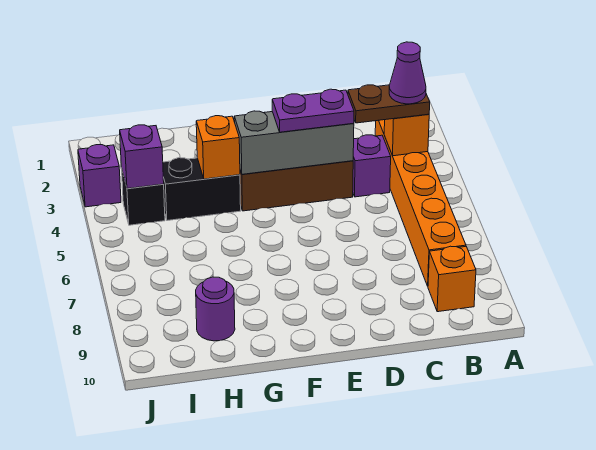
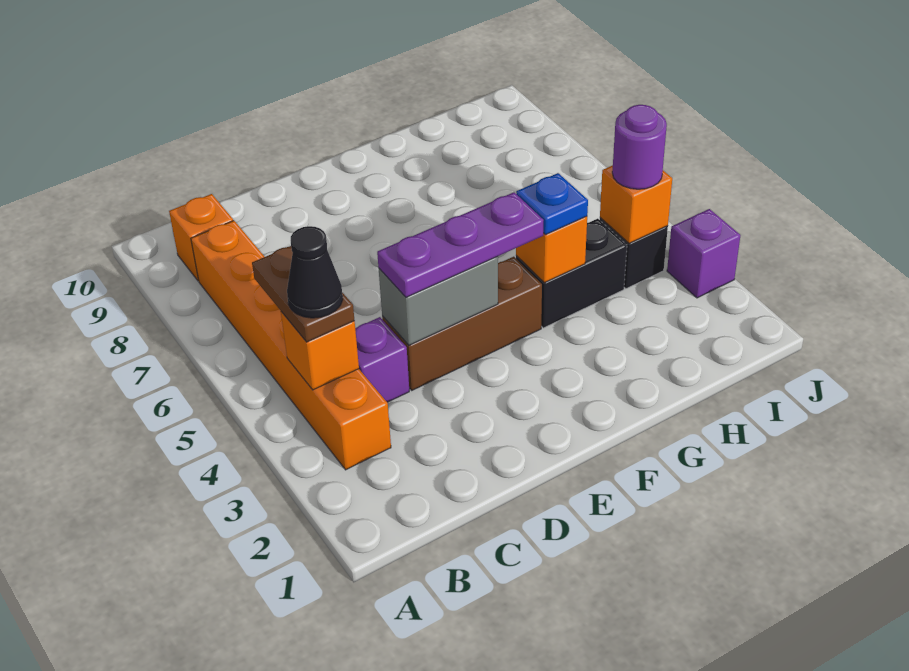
brown plate B4:C4 level 3 -> brown plate B4:B5 level 3
purple cone B4 level 4 -> black cone B4 level 4
grey brick D4:F4 level 2 -> grey brick D4:E4 level 2
purple plate D4:E4 level 3 -> purple plate D4:F4 level 3
none -> blue plate G4 level 3
purple round brick H9 level 1 -> purple round brick I4 level 3
purple brick I4 level 2 -> orange brick I4 level 2

